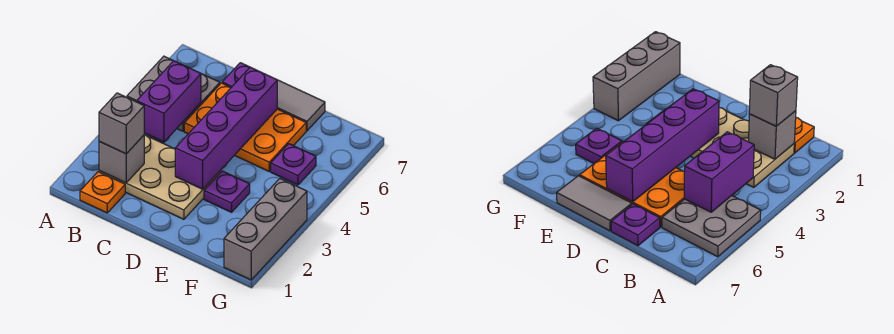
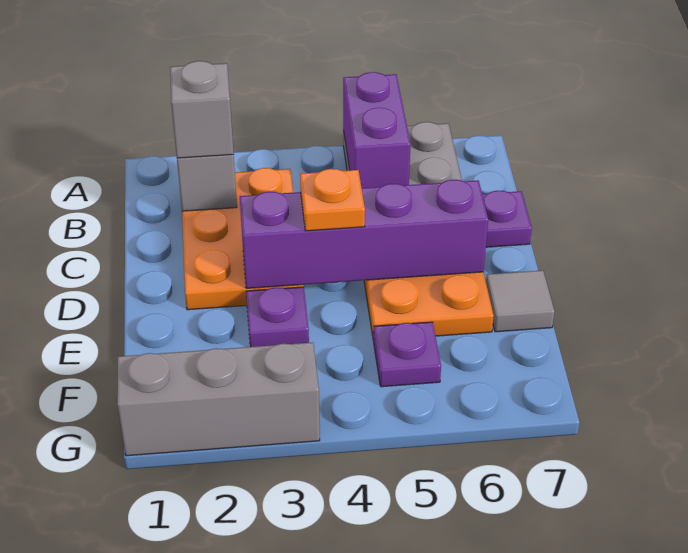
orange plate B1 level 1 -> orange plate D4 level 3
tan plate B2:D3 level 1 -> orange plate B2:D3 level 1
purple brick B4:B5 level 2 -> purple brick A5:B5 level 2
grey tile D7:E7 level 1 -> grey tile E7 level 1

